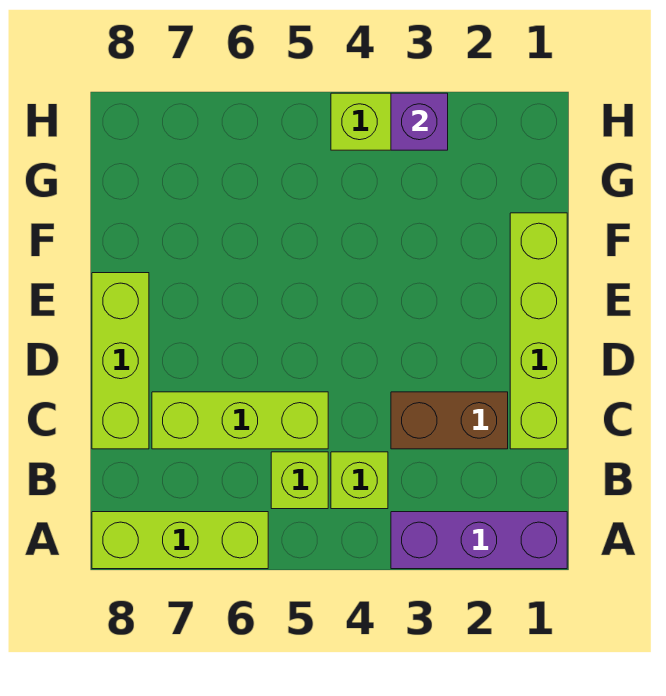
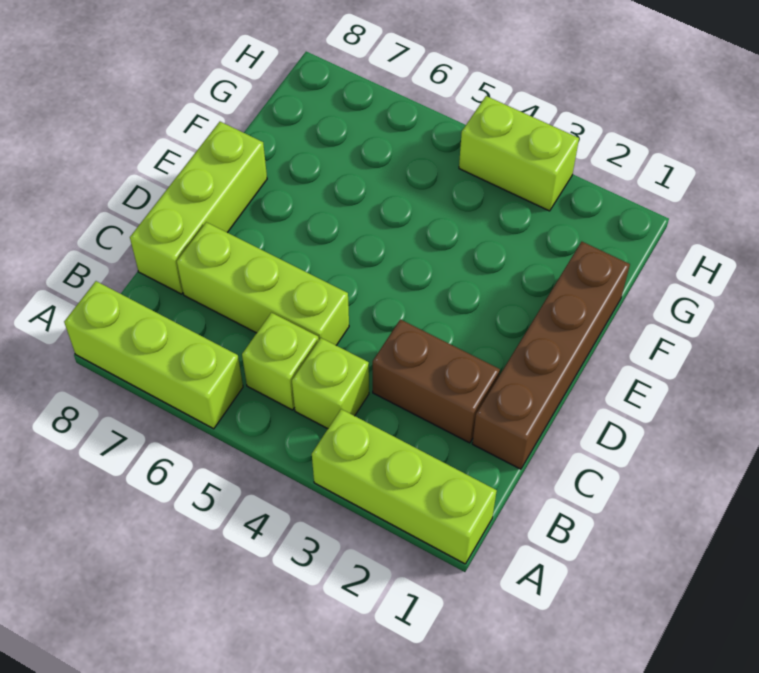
purple brick A1:A3 level 1 -> lime brick A1:A3 level 1
lime brick C1:F1 level 1 -> brown brick C1:F1 level 1
purple brick H3 level 2 -> none

